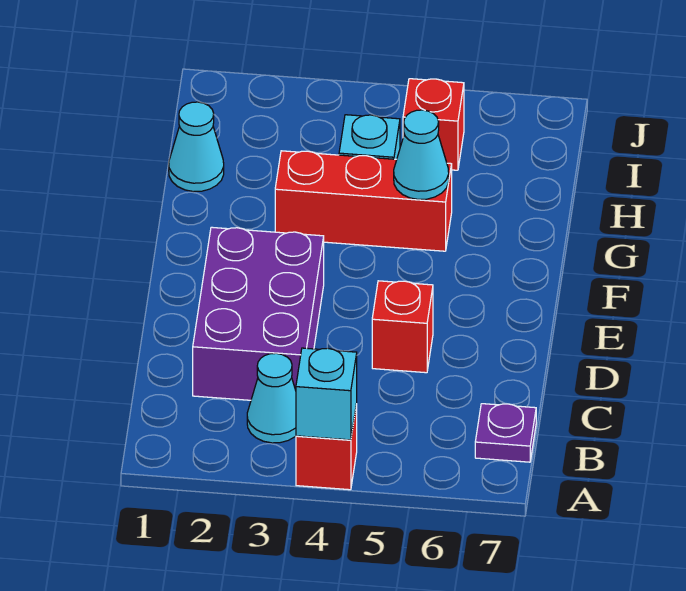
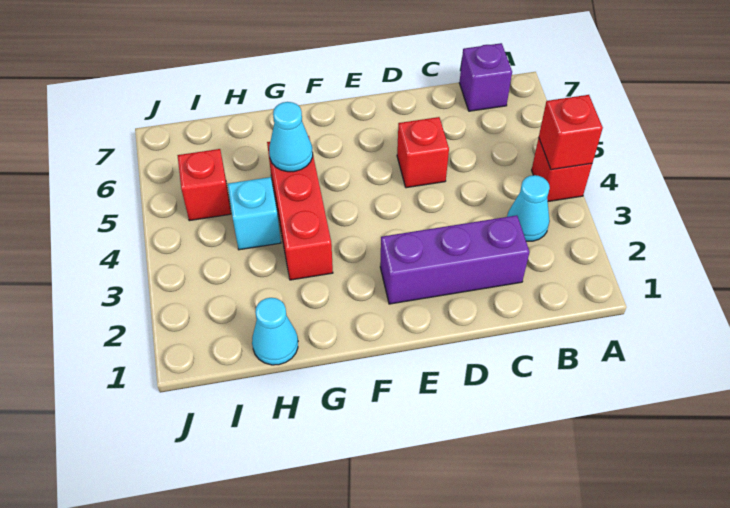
cyan brick A4 level 2 -> red brick A4 level 2
purple plate B7 level 1 -> purple brick B7 level 1
purple brick C2:E3 level 1 -> purple brick C2:E2 level 1

